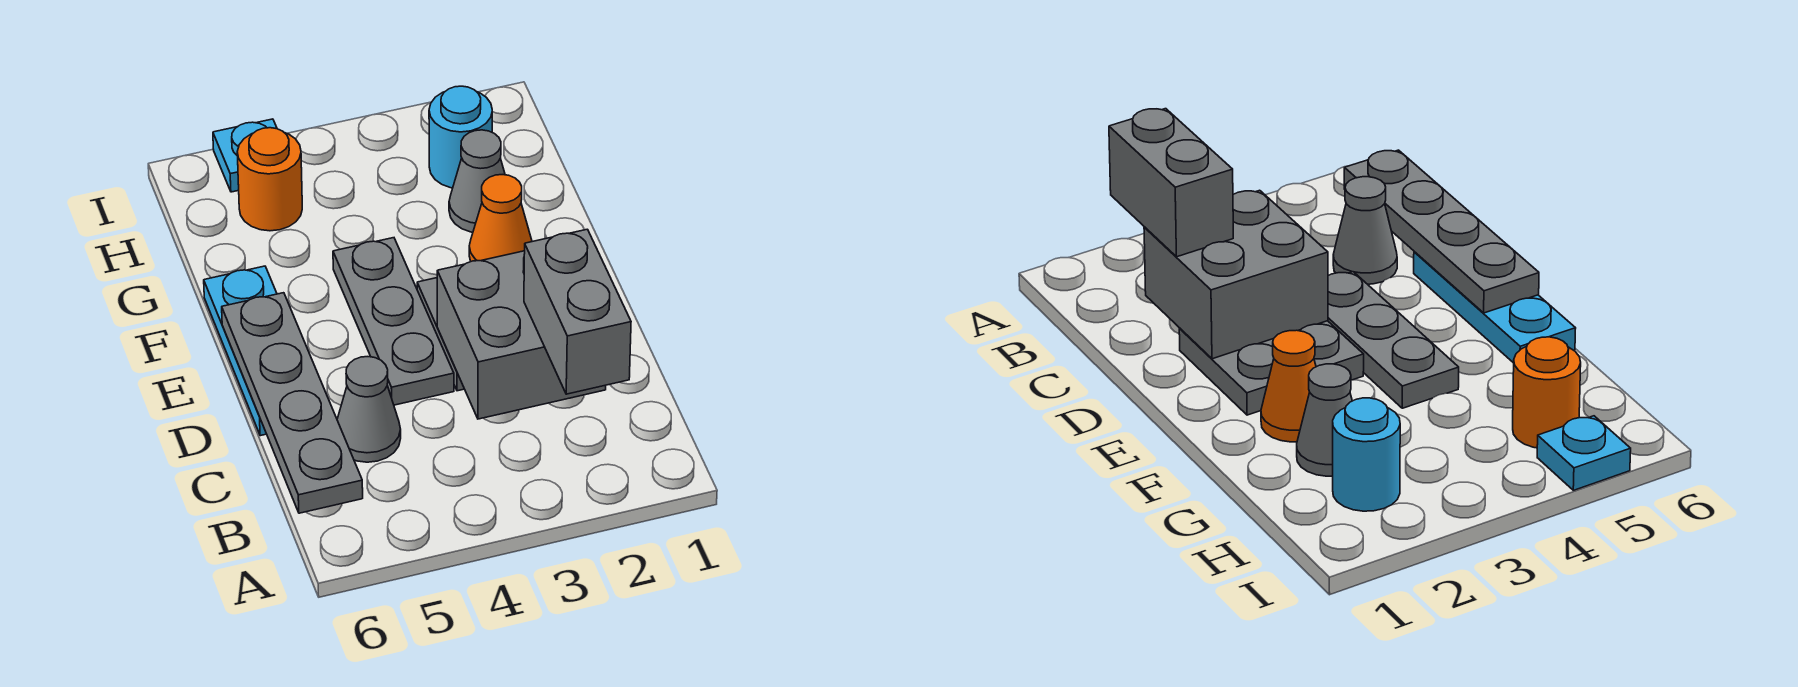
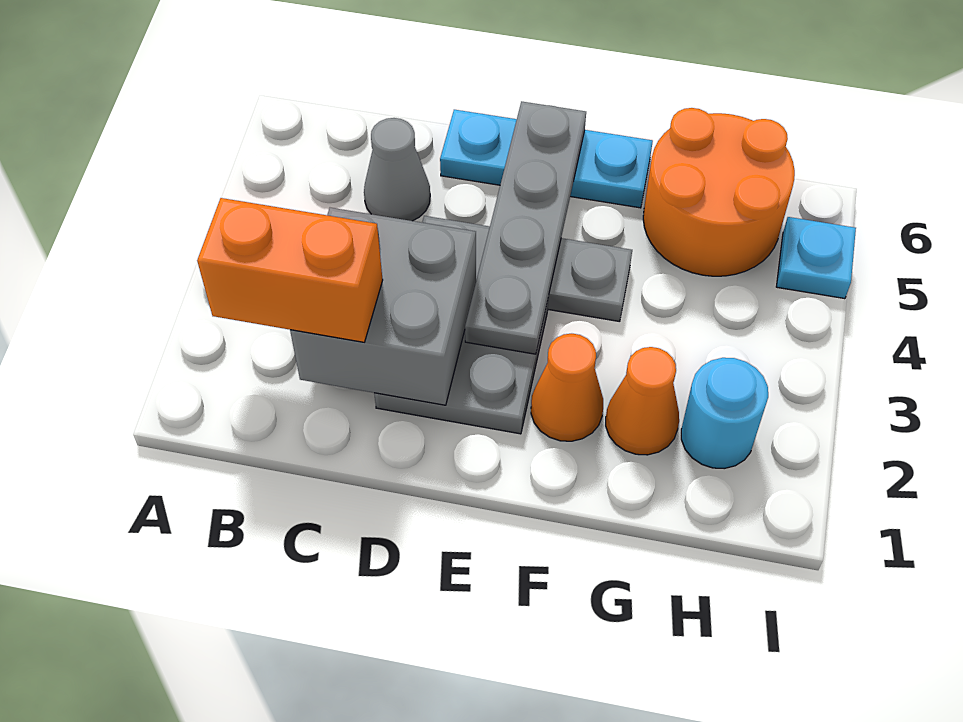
grey brick B2:C2 level 3 -> orange brick B2:C2 level 3
grey plate B6:E6 level 2 -> grey plate E3:E6 level 2
grey cone G2 level 1 -> orange cone G2 level 1
orange round brick H5 level 1 -> orange round brick G5:H6 level 1

